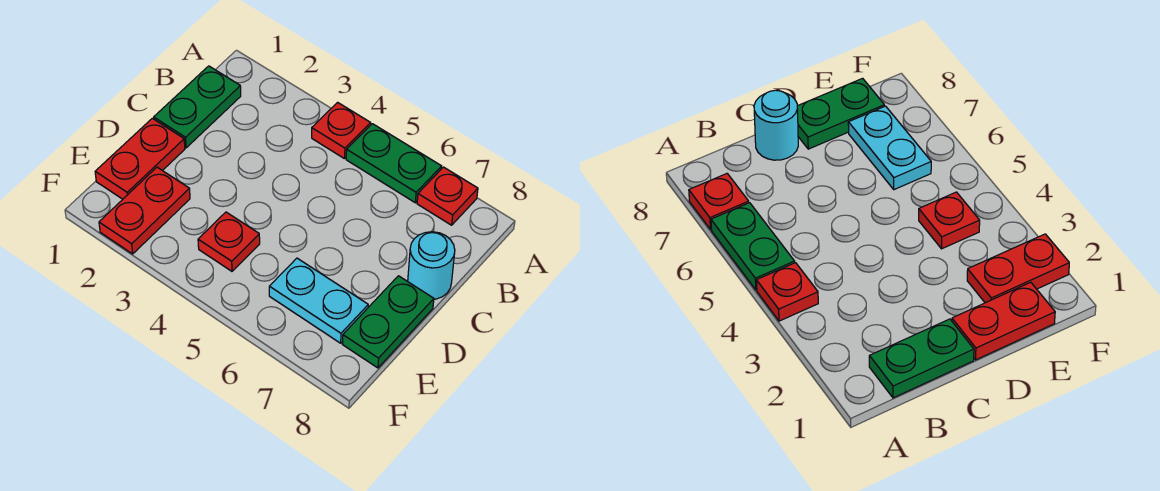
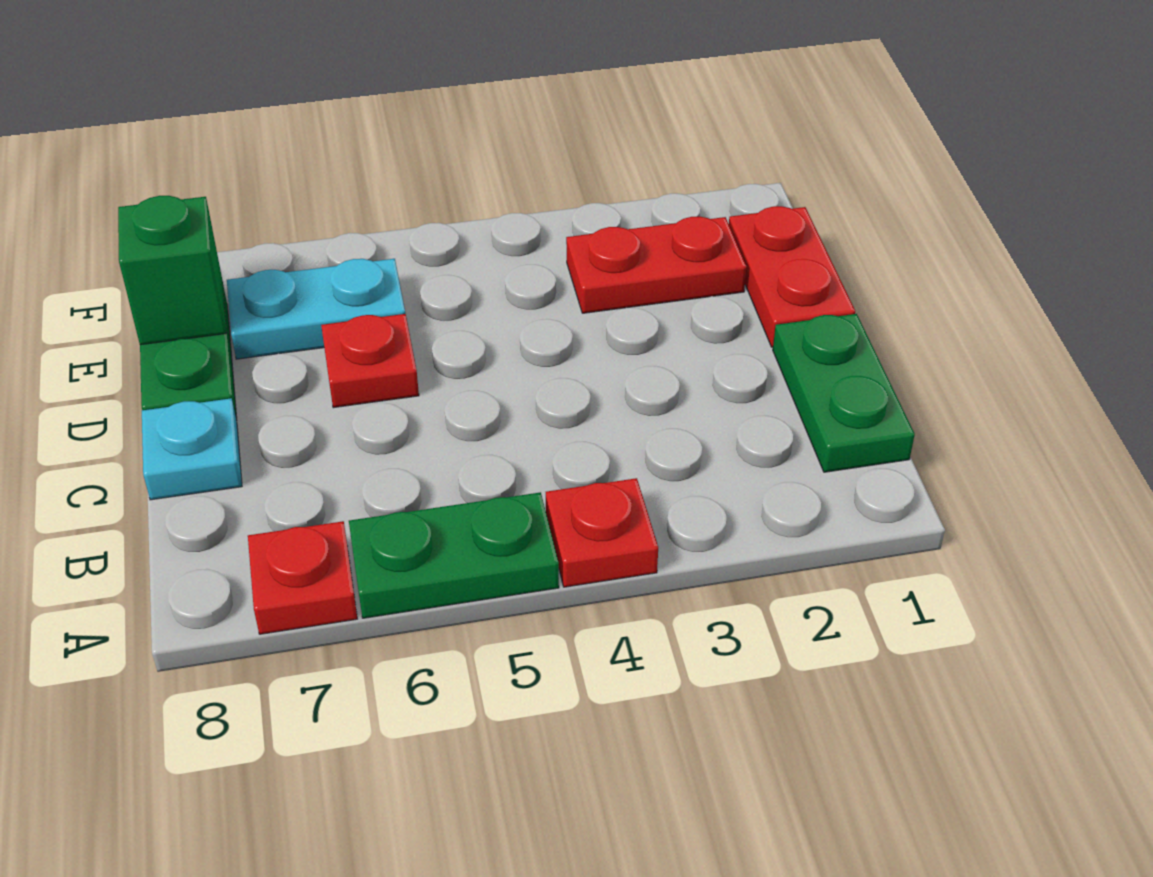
cyan round brick C8 level 1 -> cyan plate C8 level 1
red plate E2:F2 level 1 -> red plate E2:E3 level 1
red plate E4 level 1 -> red plate D6 level 1
none -> green brick E8 level 2

